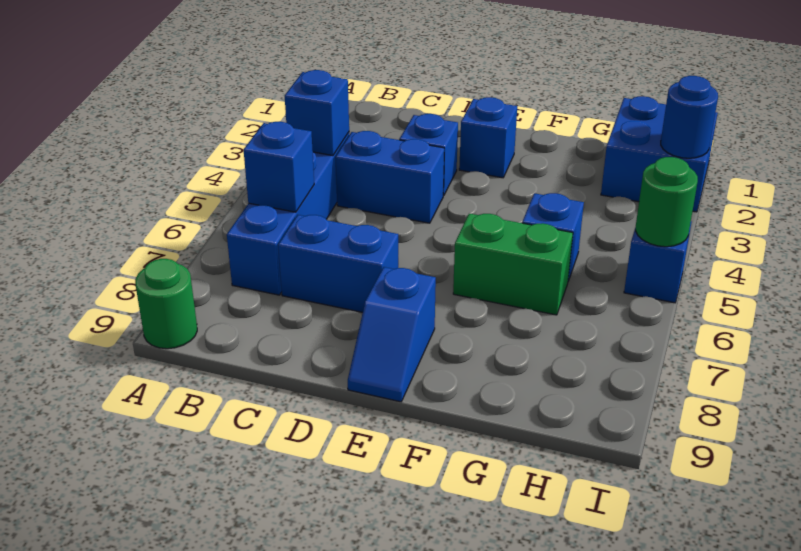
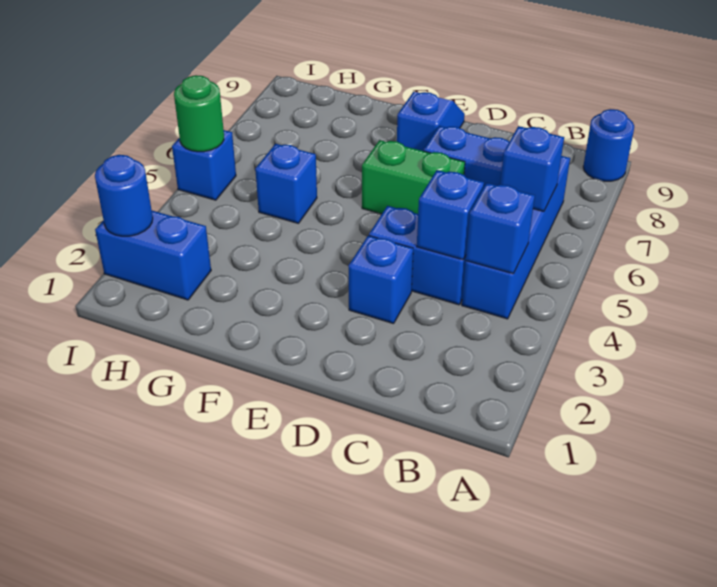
green round brick A9 level 1 -> blue round brick A9 level 1
blue brick E2 level 1 -> blue brick C4 level 2
green brick F6:G6 level 1 -> green brick D6:E6 level 1
blue brick H1:I2 level 1 -> blue brick H2:I2 level 1

